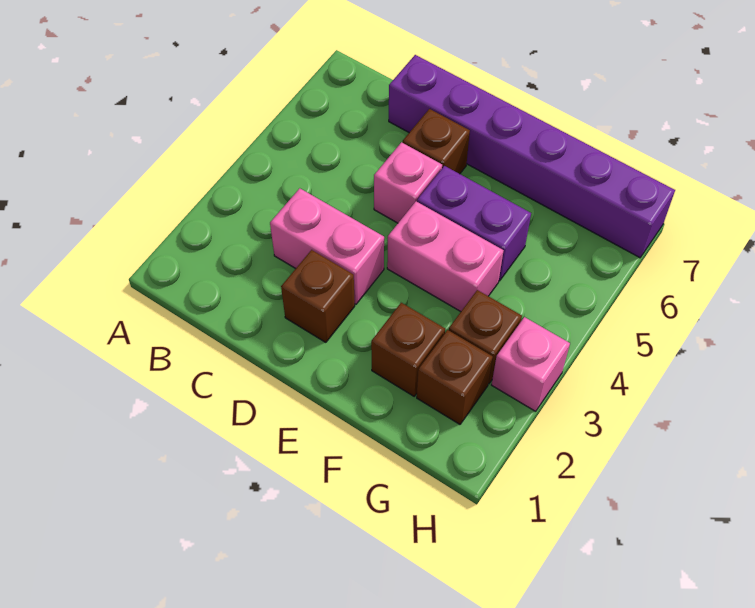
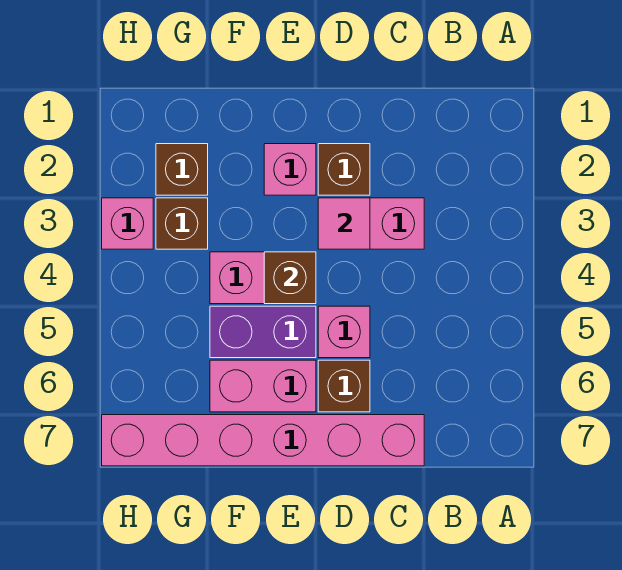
purple brick C7:H7 level 1 -> pink brick C7:H7 level 1
none -> pink tile D3 level 2
none -> pink brick E2 level 1
none -> pink brick E6:F6 level 1
brown brick F2 level 1 -> brown brick E4 level 2

